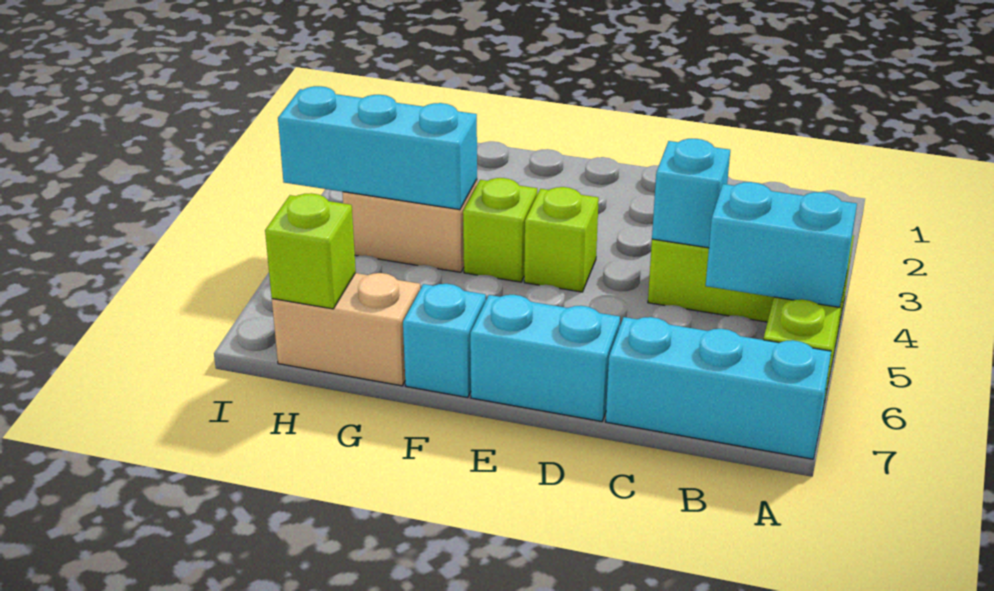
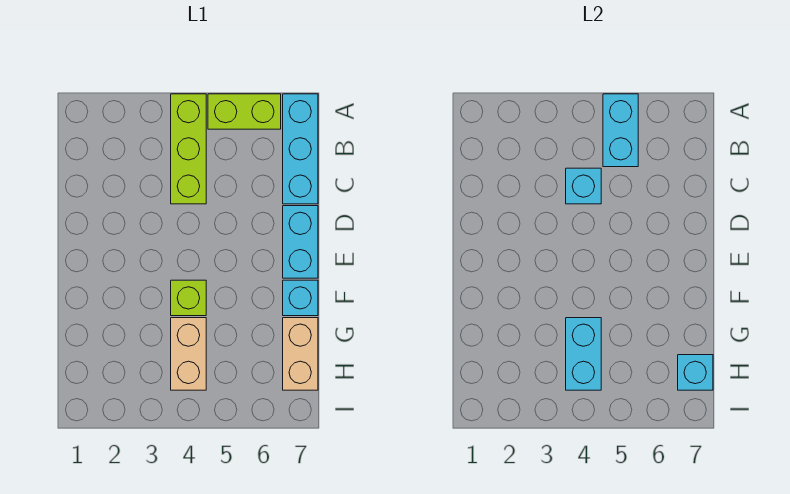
lime brick E4 level 1 -> none
cyan brick G4:I4 level 2 -> cyan brick G4:H4 level 2
lime brick H7 level 2 -> cyan brick H7 level 2

